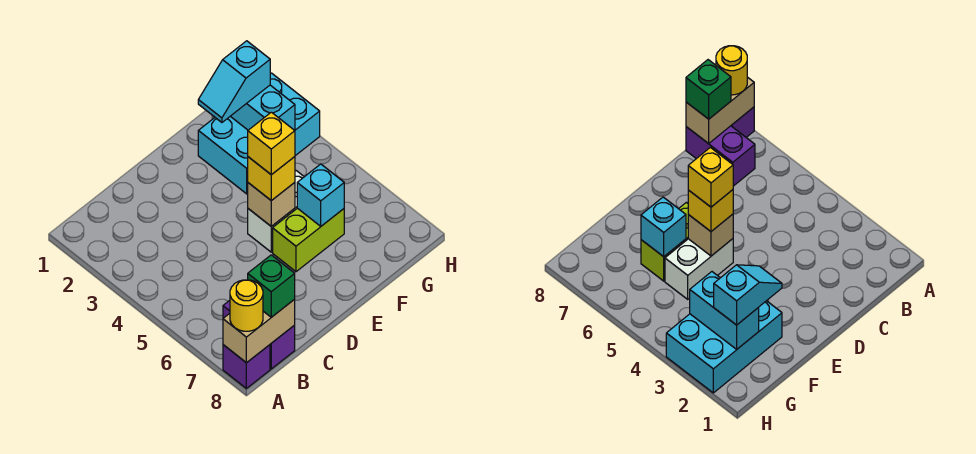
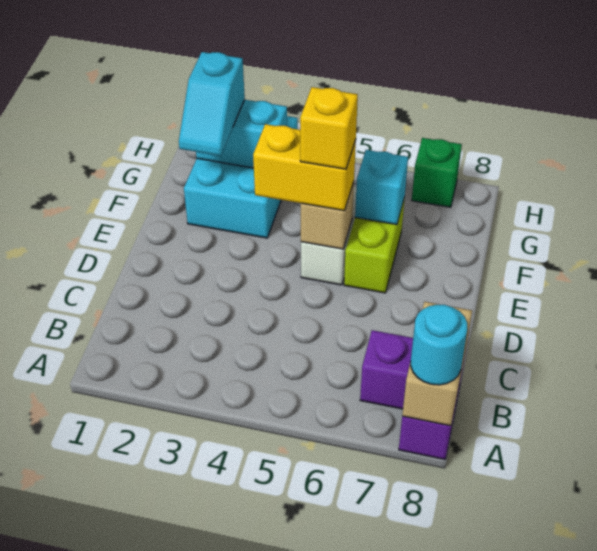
yellow round brick A8 level 3 -> cyan round brick A8 level 3
green brick B8 level 3 -> green brick H7 level 1
yellow brick E5 level 3 -> yellow brick E4:E5 level 3

